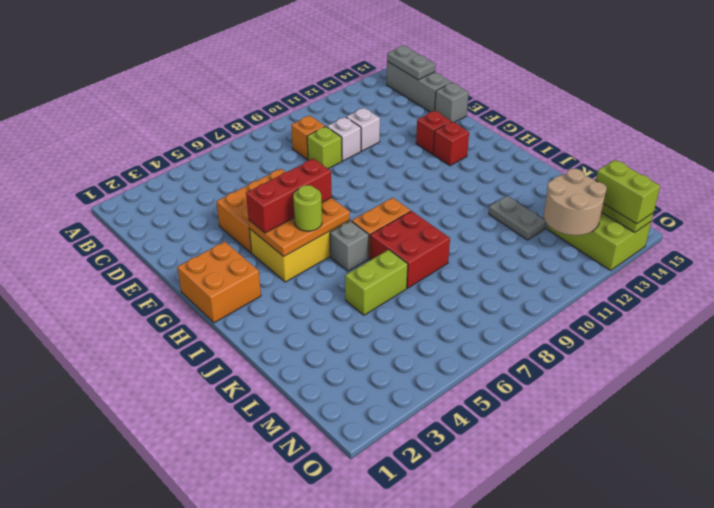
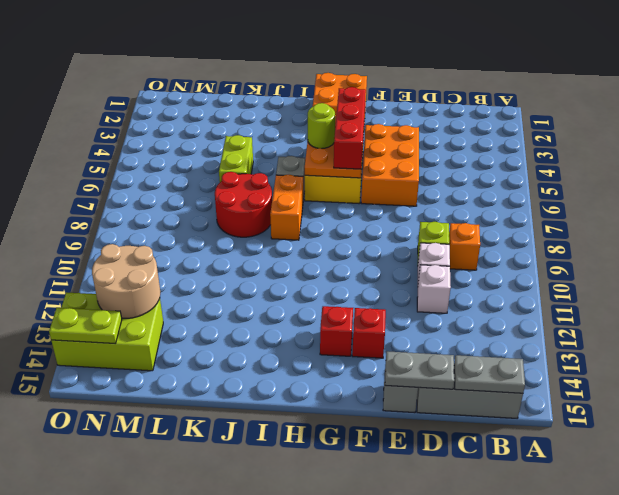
red brick J7:K8 level 1 -> red round brick J7:K8 level 1
grey plate K12:L12 level 1 -> grey plate D15:E15 level 2
lime brick N14:O14 level 3 -> none

